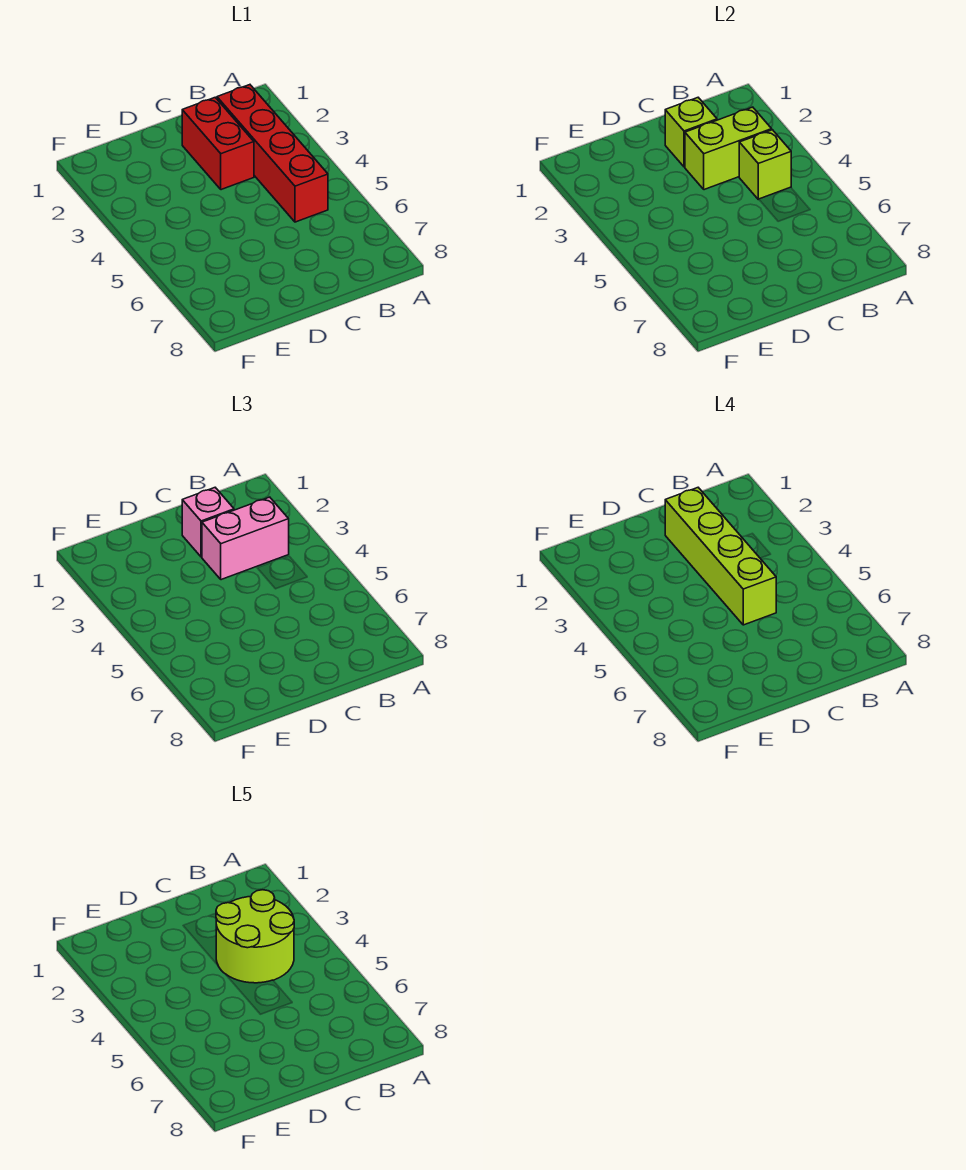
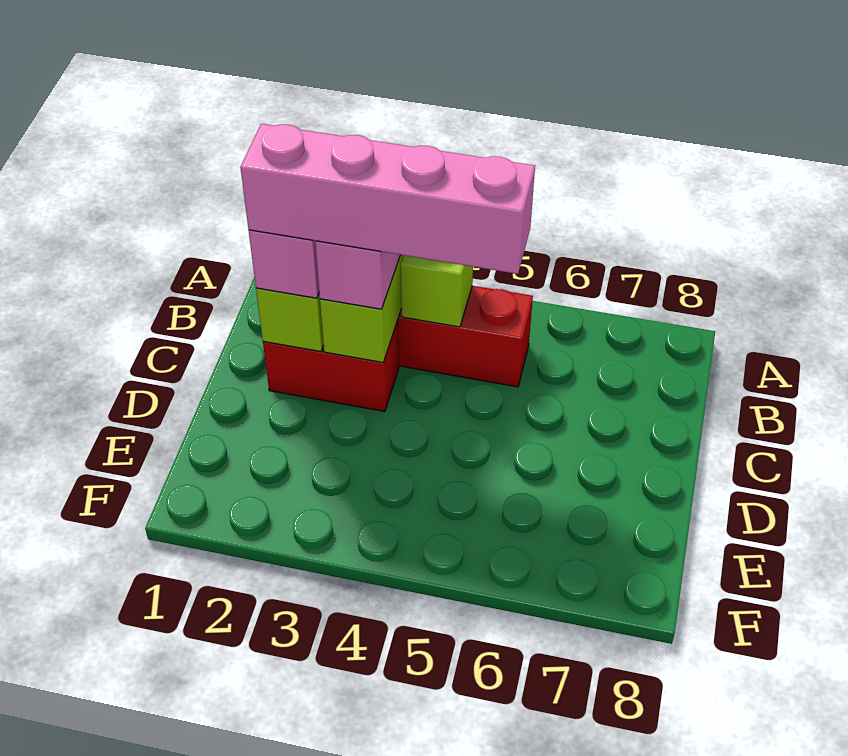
lime round brick B3:C4 level 5 -> none
lime brick C2:C5 level 4 -> pink brick C2:C5 level 4

